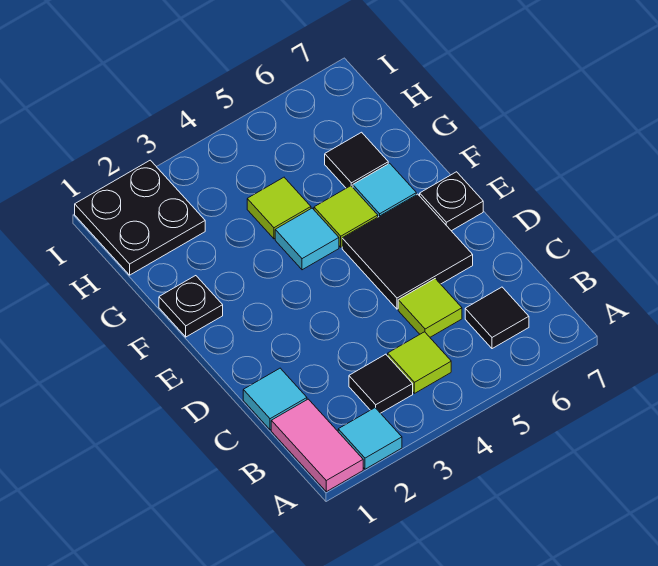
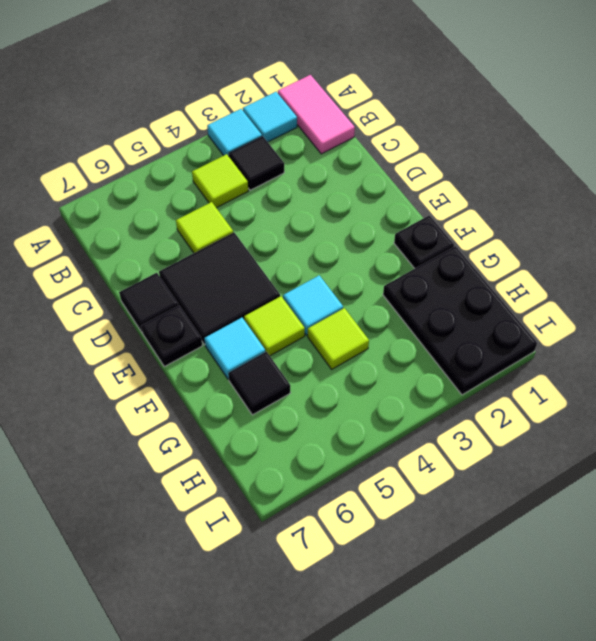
black tile B6 level 1 -> black tile D7 level 1
cyan tile C1 level 1 -> cyan tile A3 level 1
black plate H1:I2 level 1 -> black plate G1:I2 level 1

